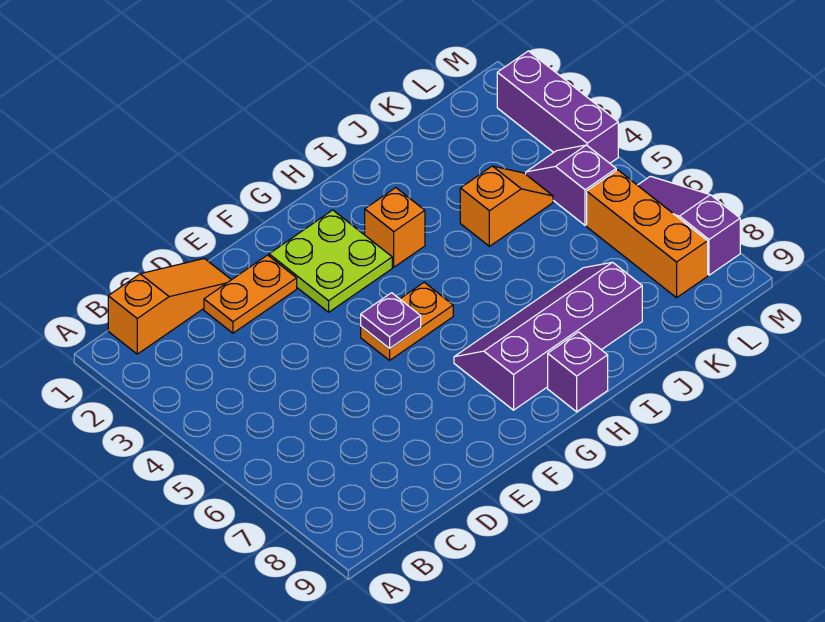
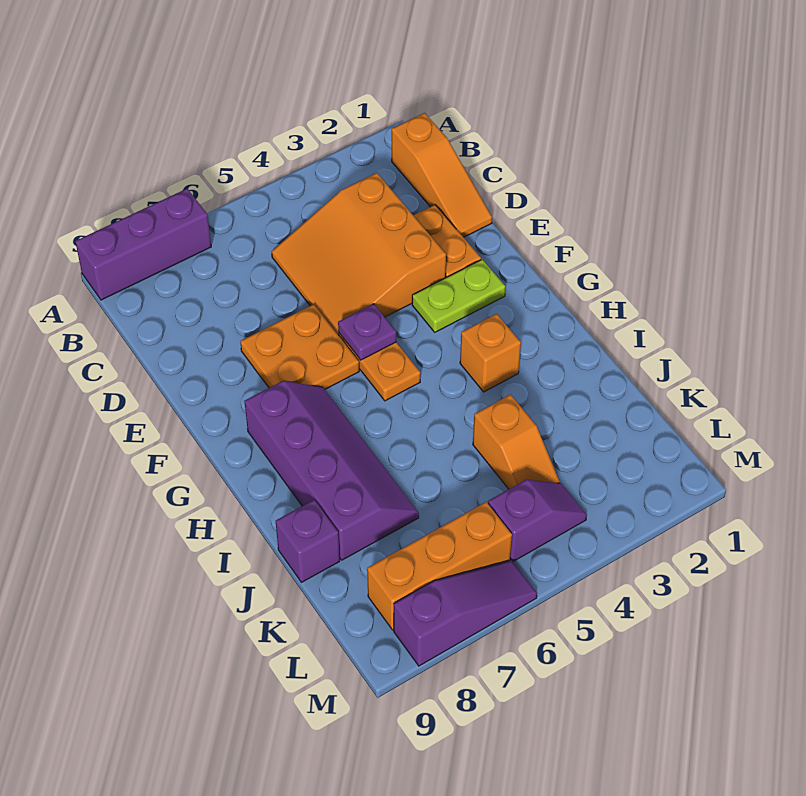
none -> orange slope C3:E5 level 1 top 3
none -> orange plate E6:F7 level 1
lime plate F2:G3 level 1 -> lime plate F2:F3 level 1
purple brick H9 level 1 -> purple brick J9 level 1
purple brick M2:M4 level 1 -> purple brick A7:A9 level 1

